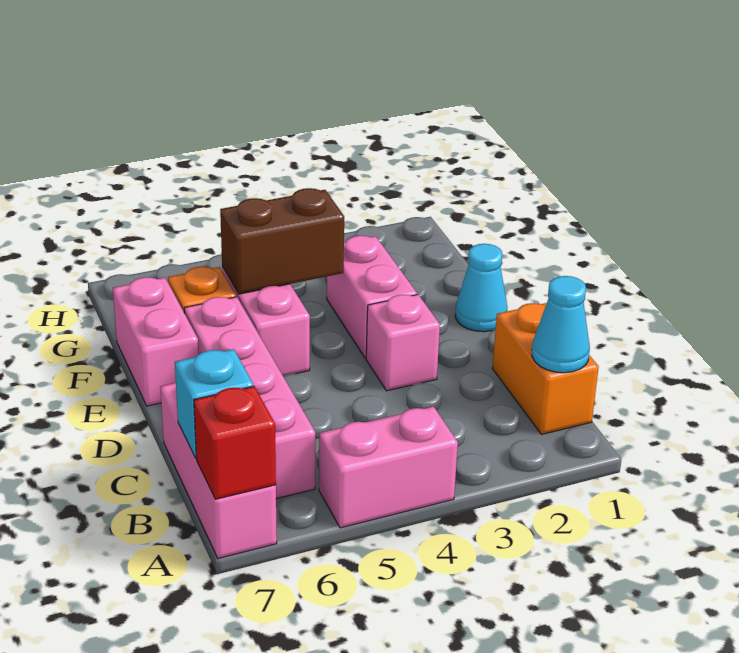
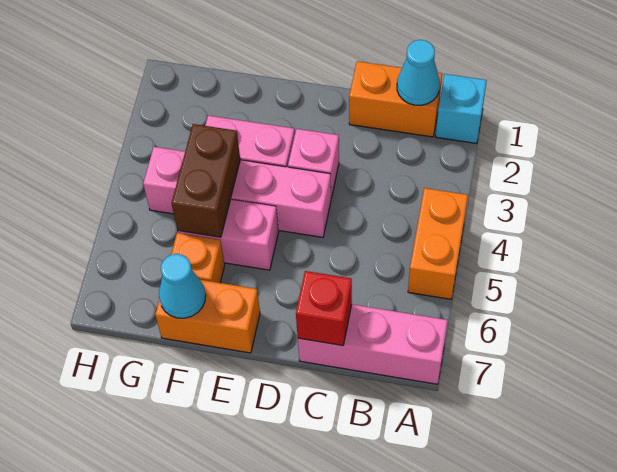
pink brick A4:A5 level 1 -> orange brick A4:A5 level 1
red brick A7 level 2 -> red brick C7 level 2
pink brick B6:E6 level 1 -> pink brick D4:G4 level 1
cyan brick B7 level 2 -> cyan brick A1 level 1
cyan cone E1 level 1 -> cyan cone F7 level 2
pink brick E7:F7 level 1 -> orange brick E7:F7 level 1

